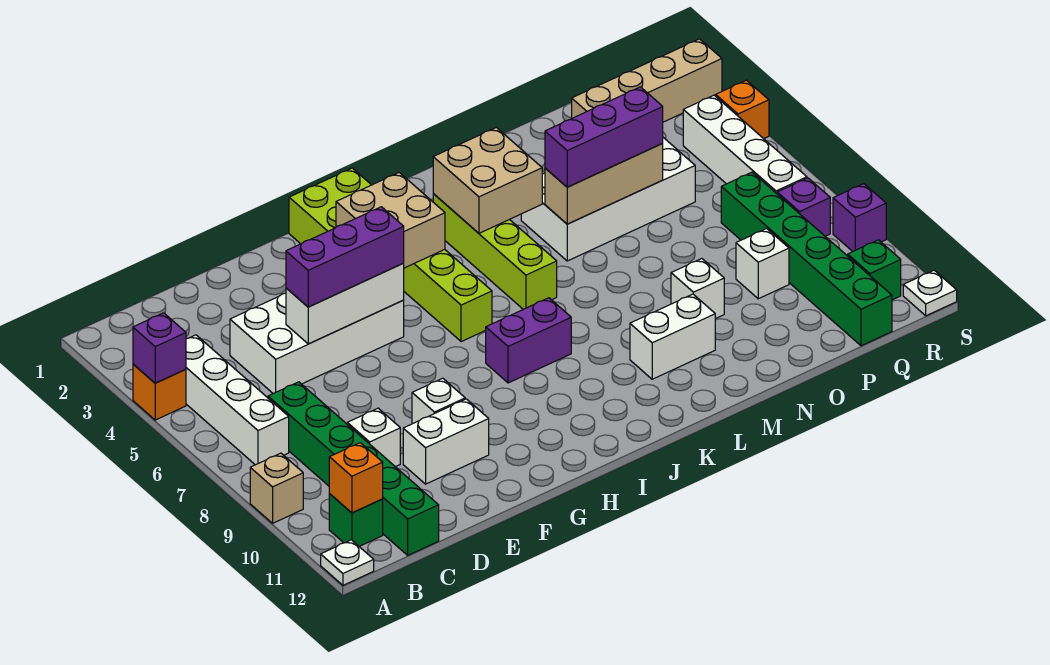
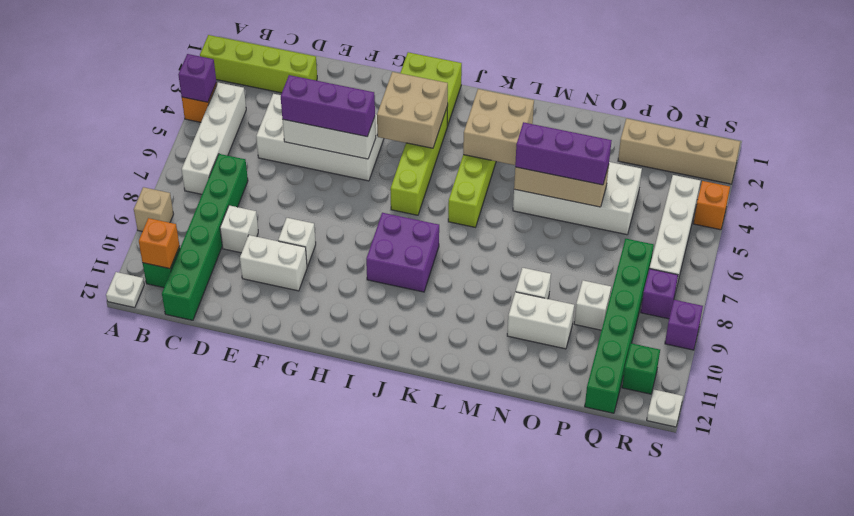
none -> lime brick A2:D2 level 1
purple brick I8:J8 level 1 -> purple brick I8:J9 level 1
white brick L10:M10 level 1 -> white brick N10:O10 level 1

